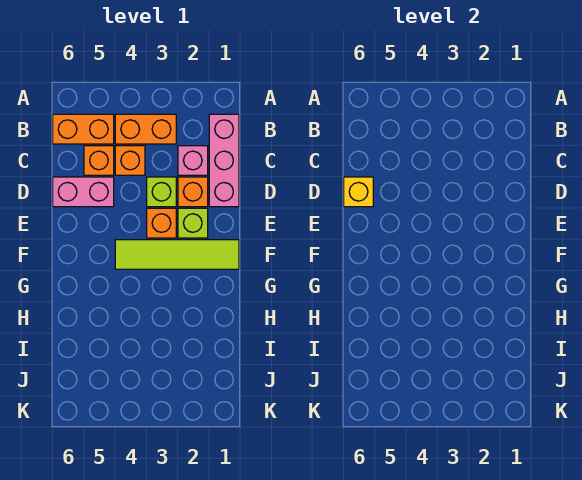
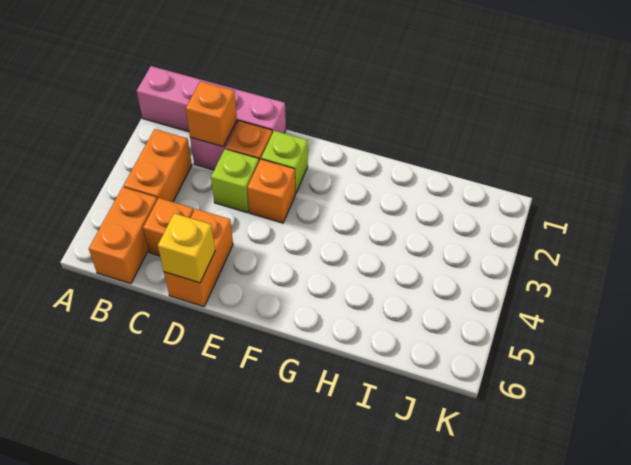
pink brick B1:D1 level 1 -> pink brick A1:D1 level 1
orange brick C4 level 1 -> orange brick C2 level 2
pink brick D5:D6 level 1 -> orange brick D5:D6 level 1
lime tile F1:F4 level 1 -> none

